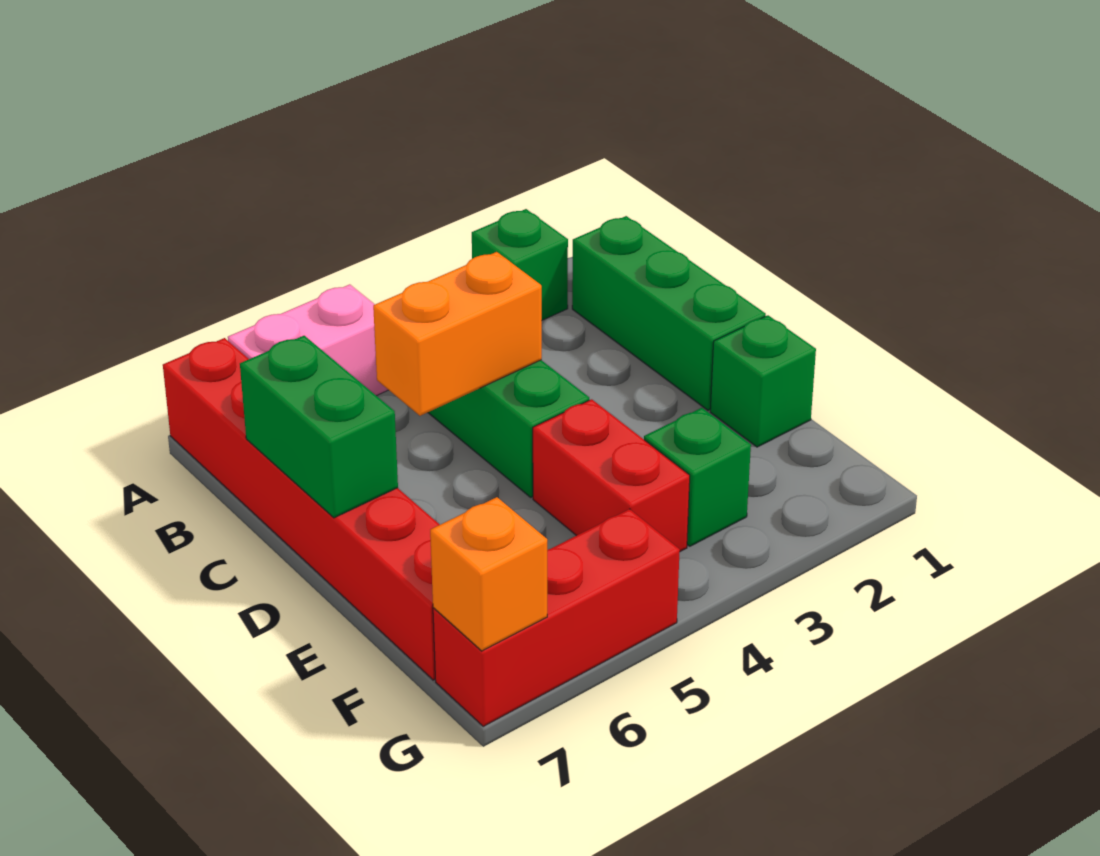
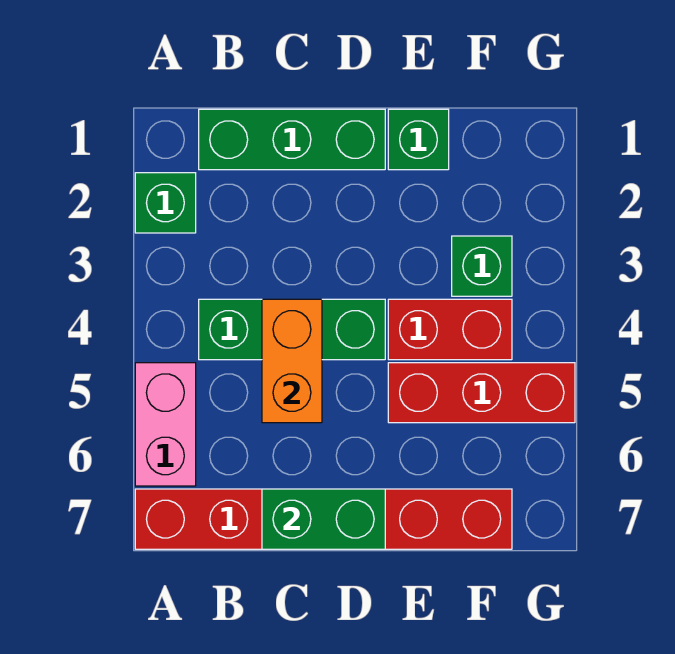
red brick G5:G7 level 1 -> red brick E5:G5 level 1
orange brick G7 level 2 -> none

